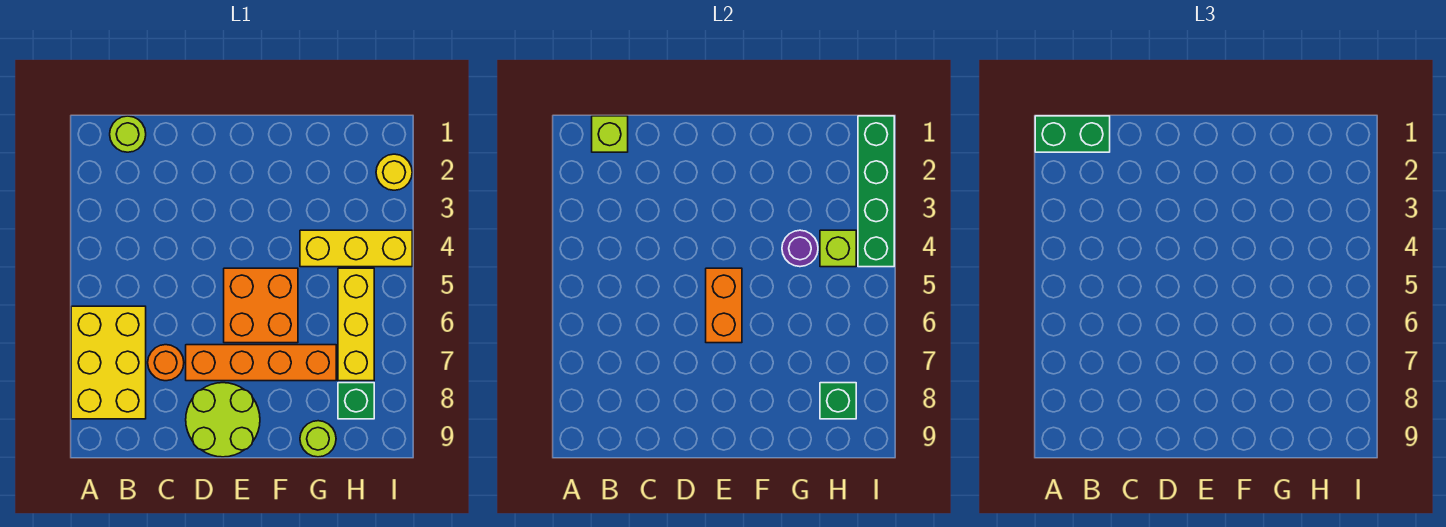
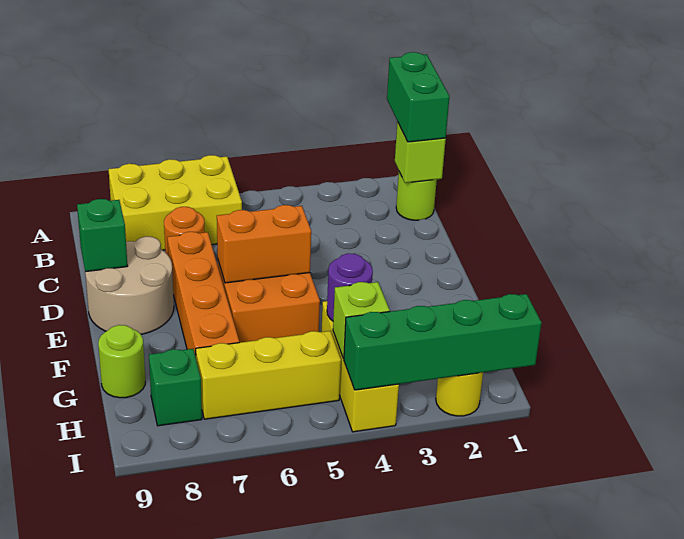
lime round brick D8:E9 level 1 -> tan round brick D8:E9 level 1
green brick H8 level 2 -> green brick D9 level 2

